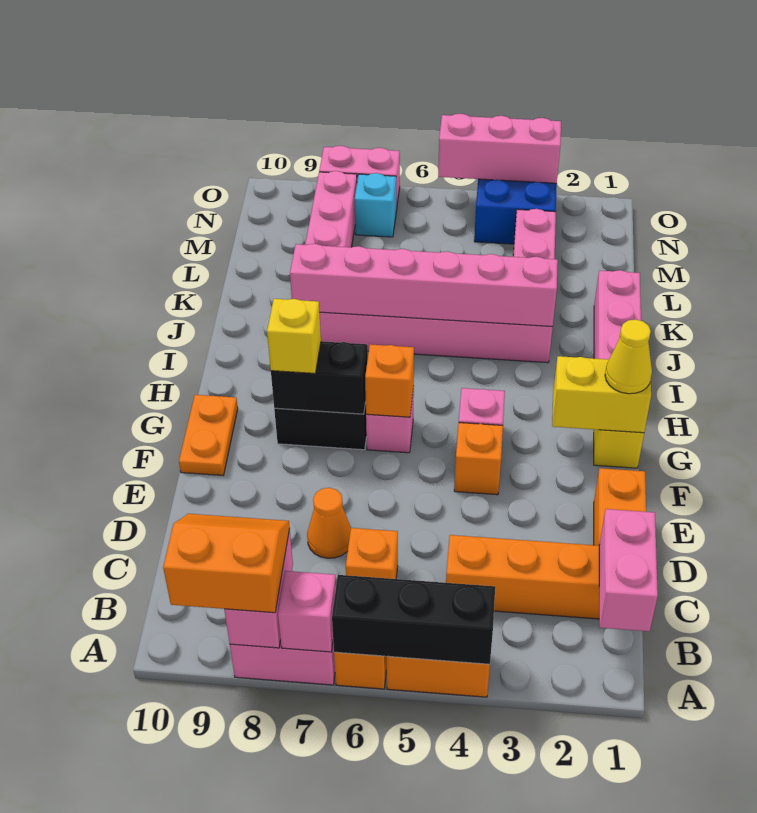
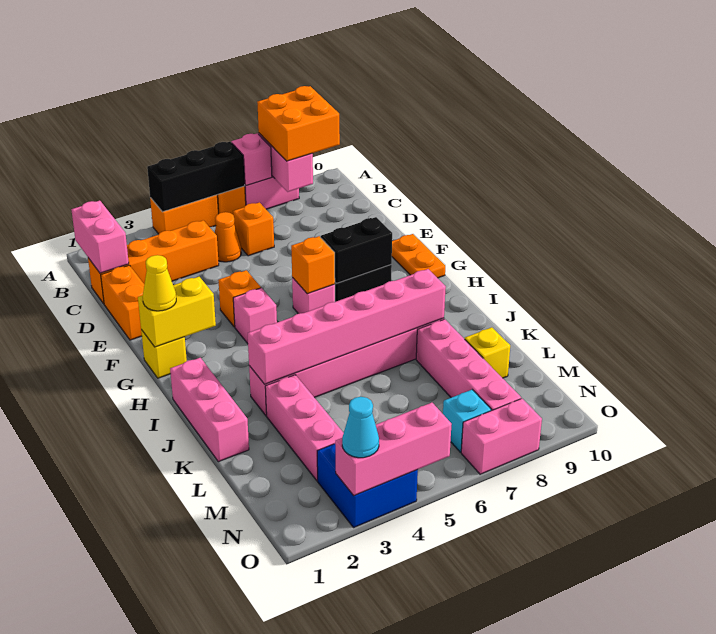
orange slope A8:B9 level 3 top A -> orange brick A8:B9 level 3
orange cone D7 level 1 -> orange cone C5 level 1
yellow brick G8 level 3 -> yellow brick L9 level 1
none -> cyan cone O3 level 3

